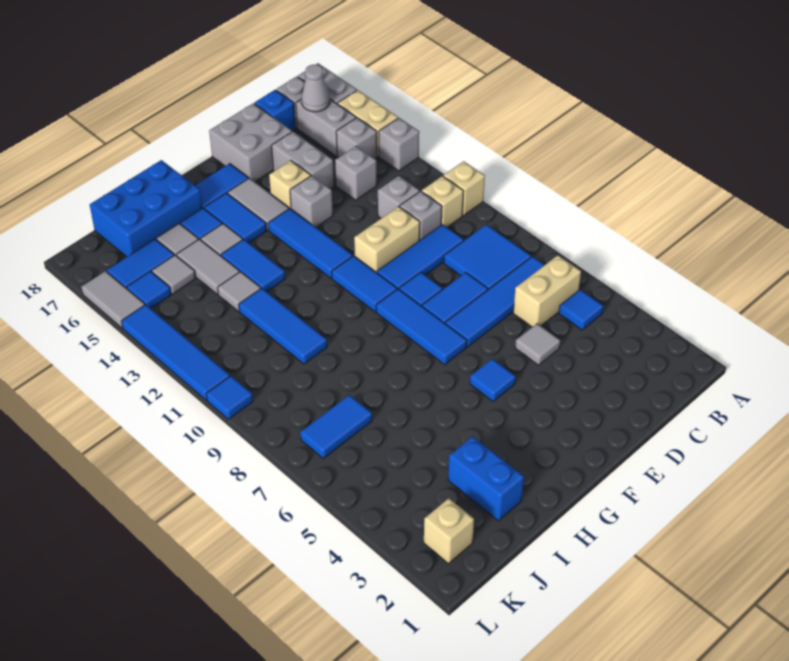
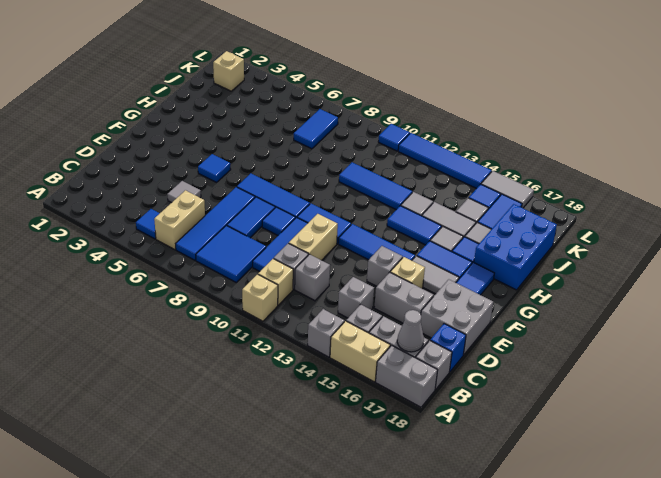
blue brick I2:I3 level 1 -> none

